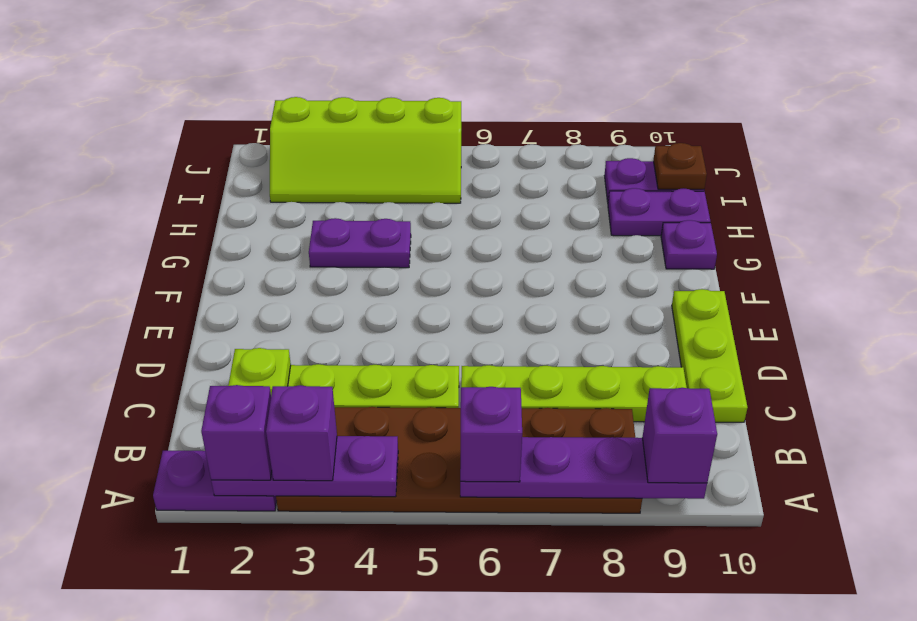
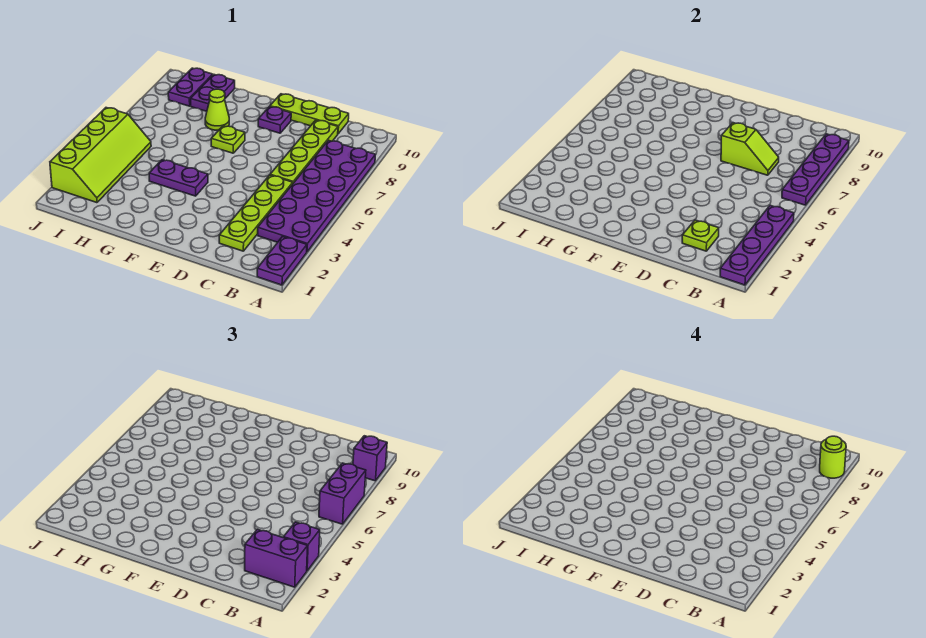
purple plate A2:A4 level 2 -> purple plate A1:A4 level 2
purple brick A2 level 3 -> purple brick A2:B2 level 3
brown plate A3:B8 level 1 -> purple plate A3:B8 level 1
purple brick A6 level 3 -> purple brick A6:A7 level 3
none -> lime round brick A9 level 4
none -> lime slope C7:D7 level 2 top D
none -> lime plate F7 level 1
purple plate G3:G4 level 1 -> purple plate F4:G4 level 1
none -> lime cone G8 level 1
purple plate G10 level 1 -> purple plate E9 level 1
brown plate I10 level 2 -> none

